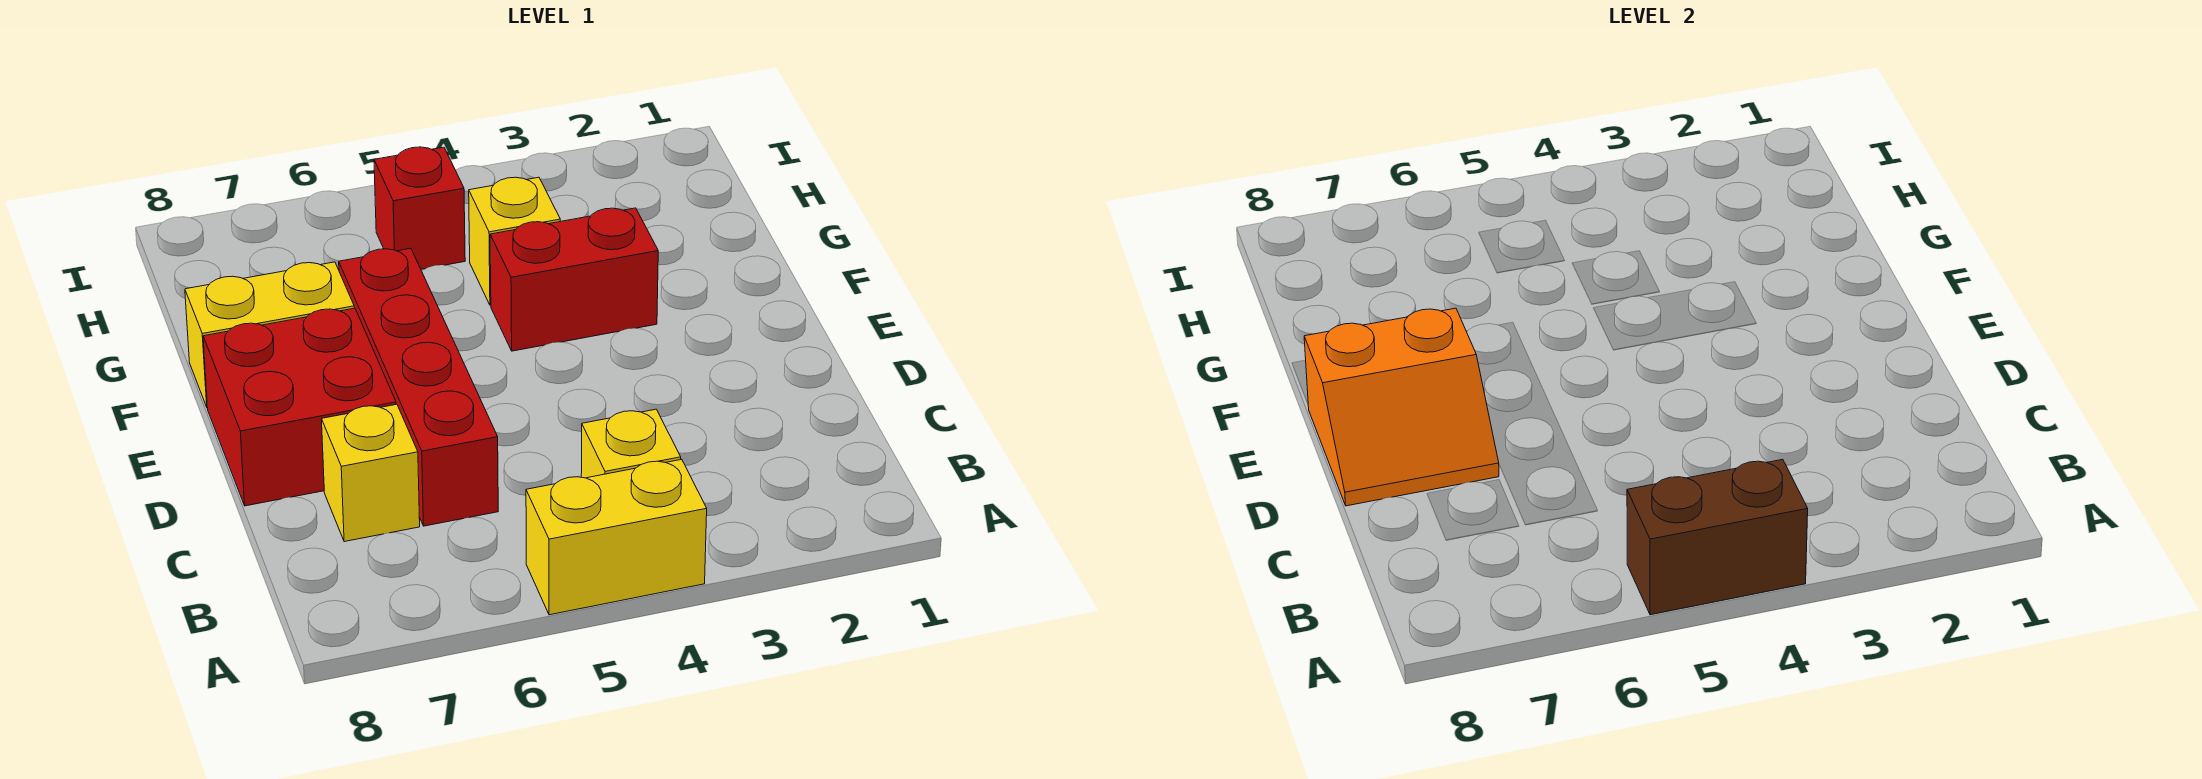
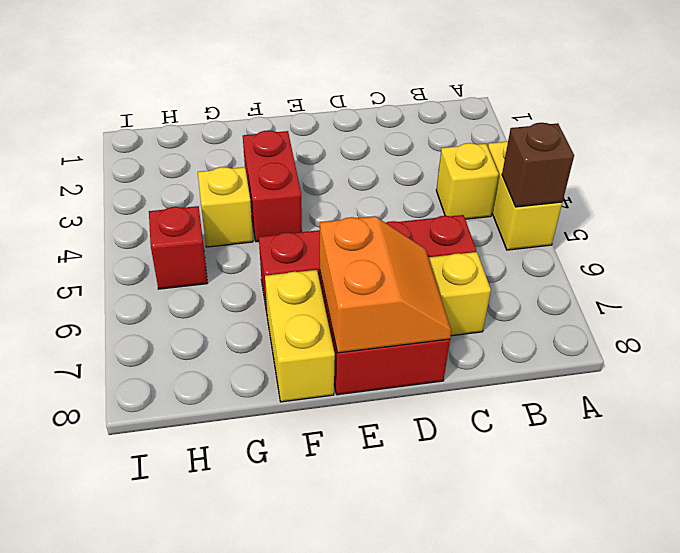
brown brick A4:A5 level 2 -> brown brick A5 level 2

